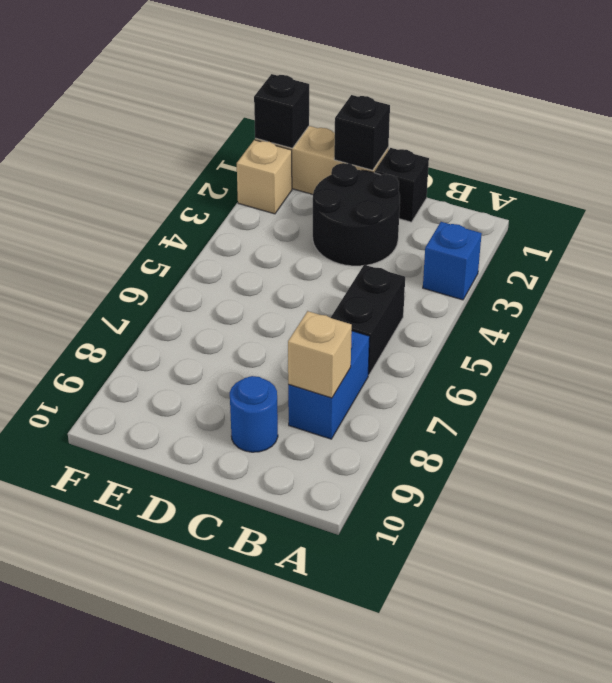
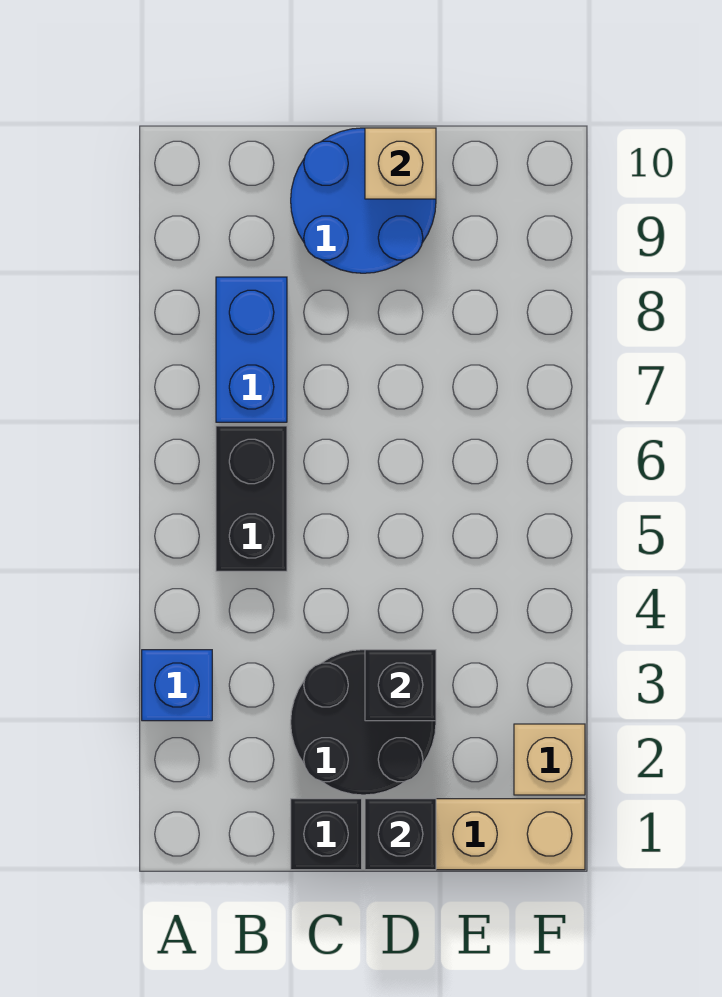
tan brick B8 level 2 -> tan brick D10 level 2
blue round brick C9 level 1 -> blue round brick C9:D10 level 1
black brick F1 level 2 -> black brick D3 level 2

